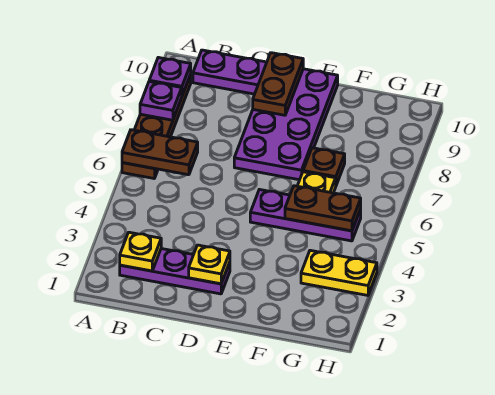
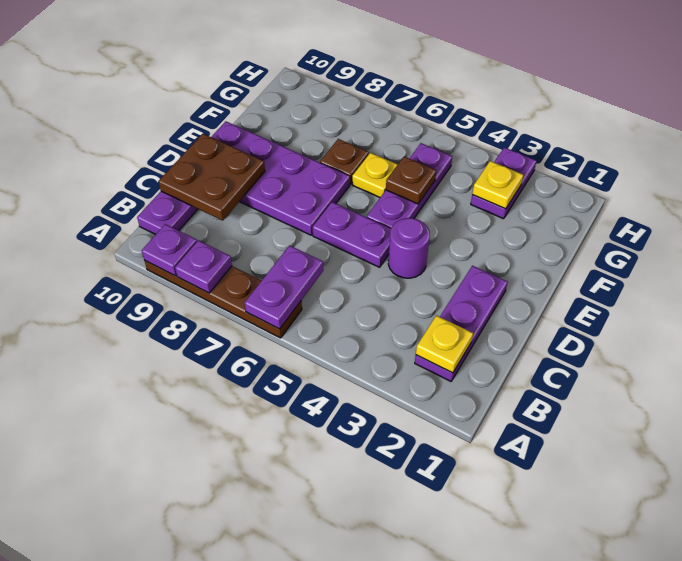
brown plate A6:B6 level 2 -> purple plate A6:B6 level 2
yellow plate D2 level 2 -> yellow plate G3 level 2
none -> purple round brick D4 level 1
none -> purple plate D5:D6 level 1
brown plate D9:D10 level 2 -> brown plate C9:D10 level 2
brown plate F5:G5 level 2 -> brown plate F5 level 2
yellow plate G3:H3 level 1 -> purple plate G3:H3 level 1

